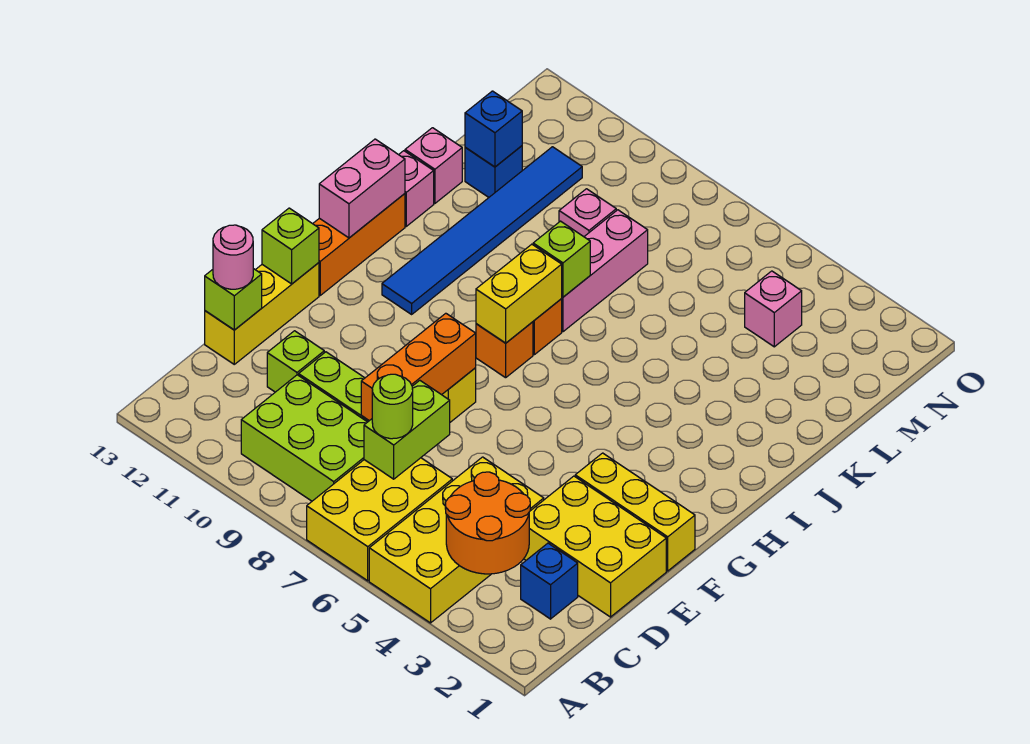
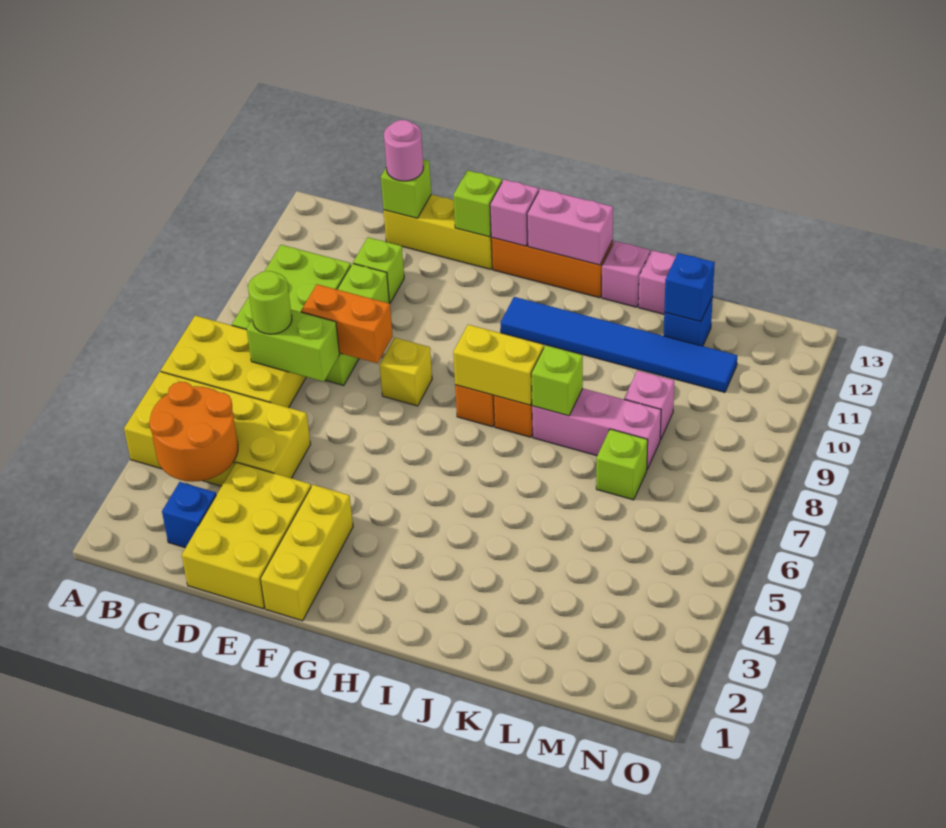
orange brick D8:F8 level 2 -> orange brick D8:E8 level 2
none -> lime brick L7 level 1
pink brick M4 level 1 -> pink brick G13 level 2

